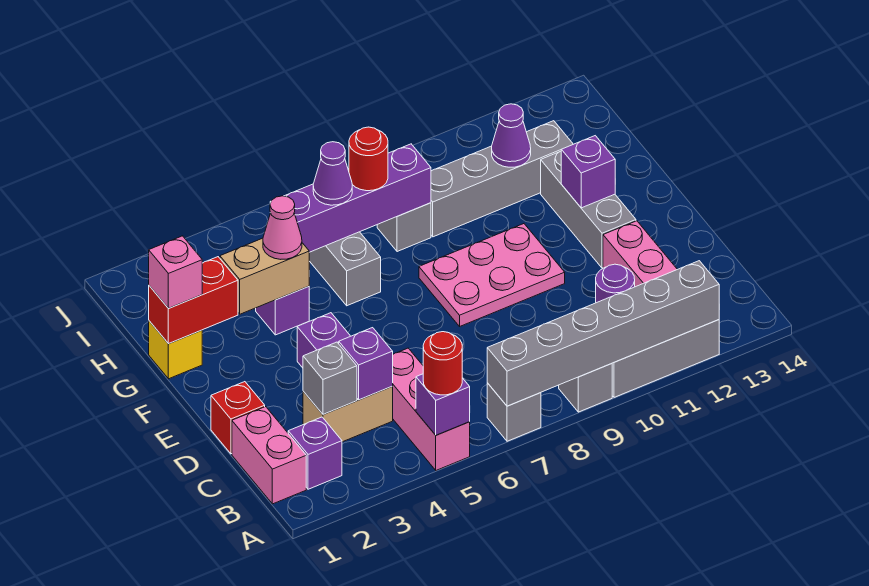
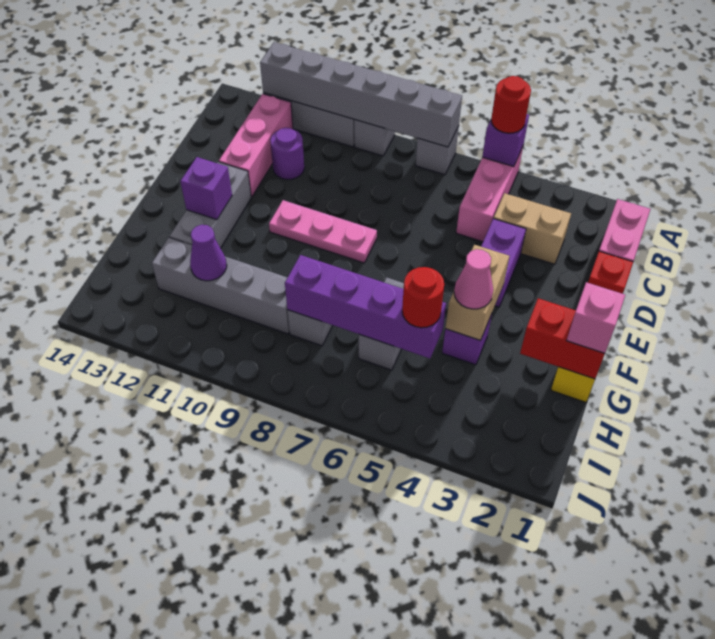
purple brick B2 level 1 -> none
grey brick C3 level 2 -> none
purple brick C4 level 2 -> none
pink plate E8:F10 level 1 -> pink plate E8:E10 level 1
tan brick G3:G4 level 2 -> tan brick F4:G4 level 2
purple cone H6 level 3 -> none
red round brick H7 level 3 -> red round brick H5 level 3

